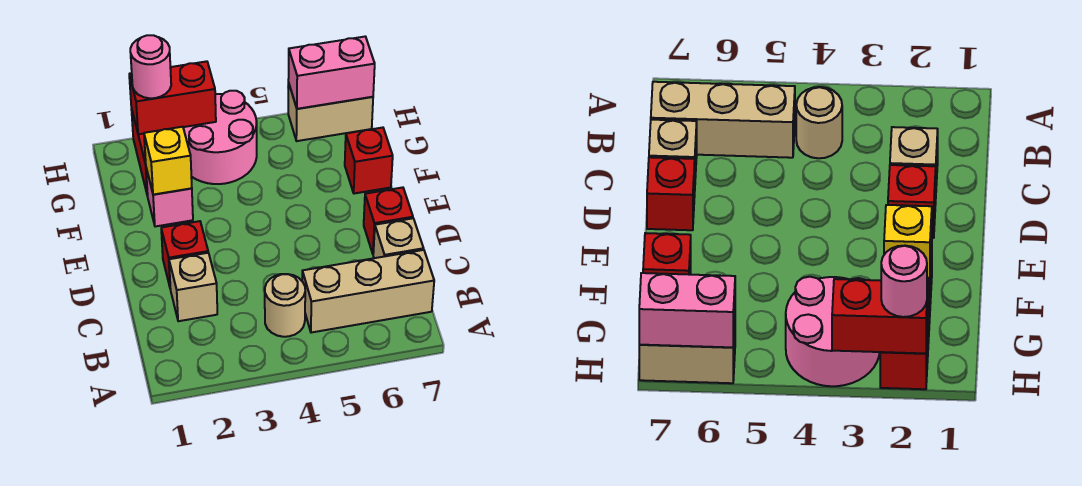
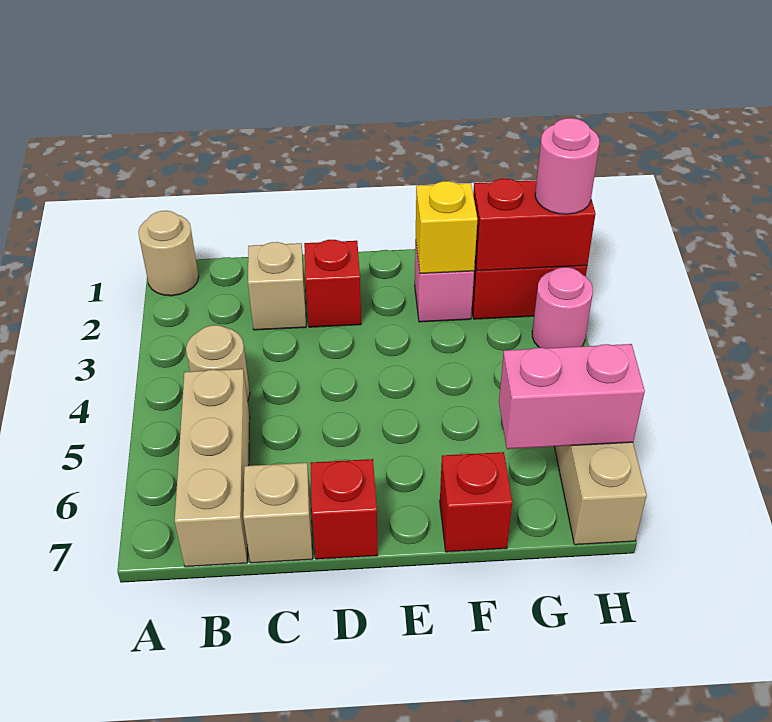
none -> tan round brick A1 level 1
pink round brick G3:H4 level 1 -> pink round brick H3 level 1
red brick H2:H3 level 2 -> red brick G2:H2 level 2
pink brick H6:H7 level 2 -> pink brick G6:H6 level 2

